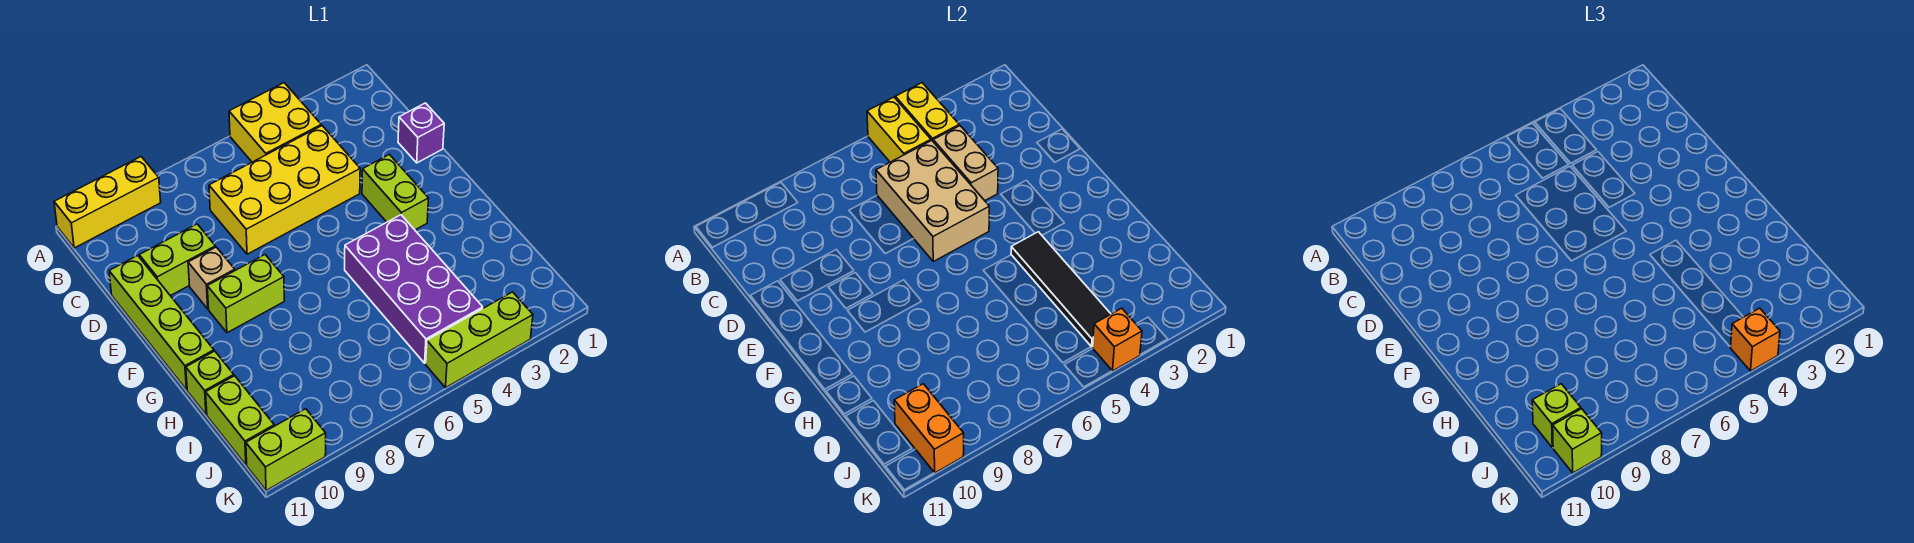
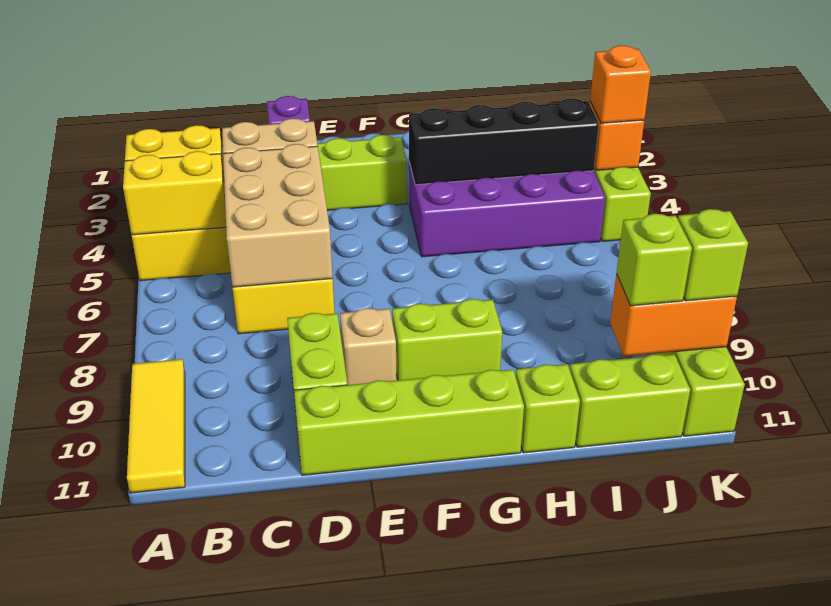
yellow brick A9:A11 level 1 -> yellow tile A9:A11 level 1
tan brick C5:E6 level 2 -> tan brick C5:D7 level 2
lime brick F8:F9 level 1 -> lime brick F9:G9 level 1
black tile G4:J4 level 2 -> black brick G4:J4 level 2

